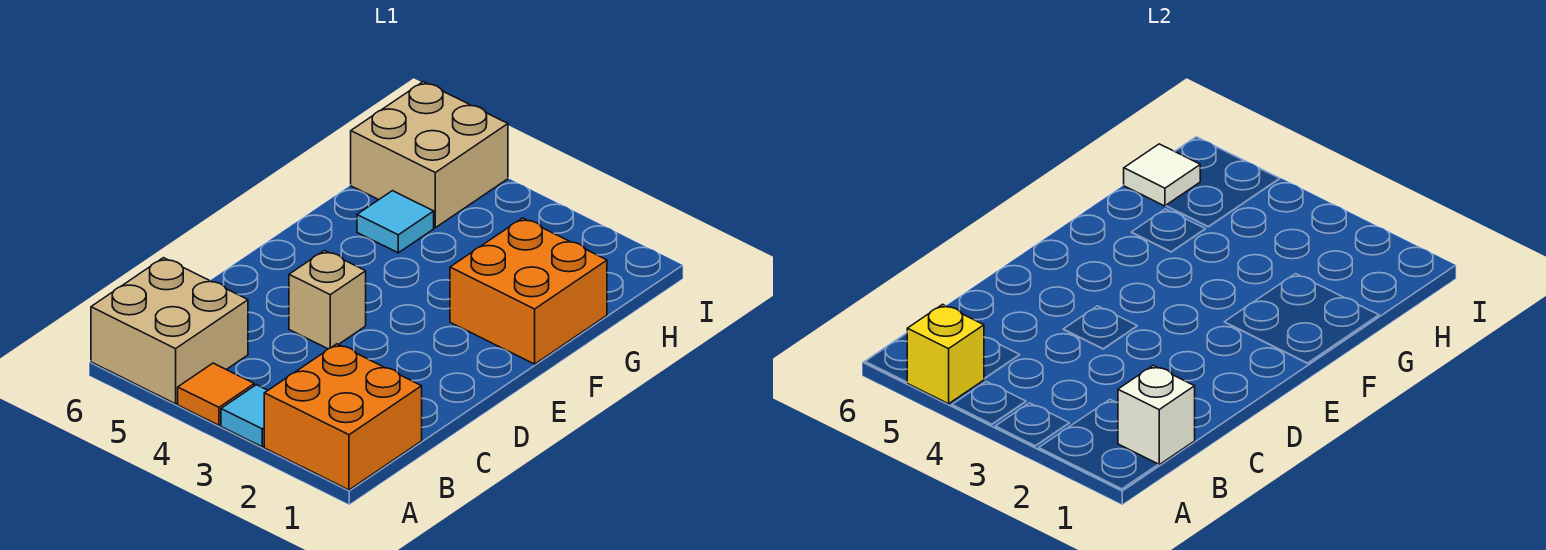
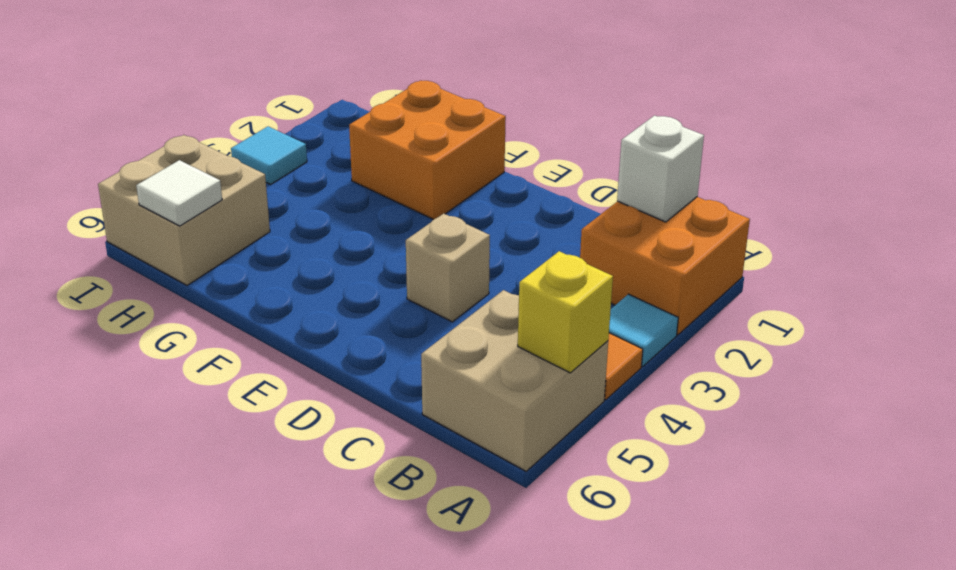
cyan tile G5 level 1 -> cyan tile I3 level 1

